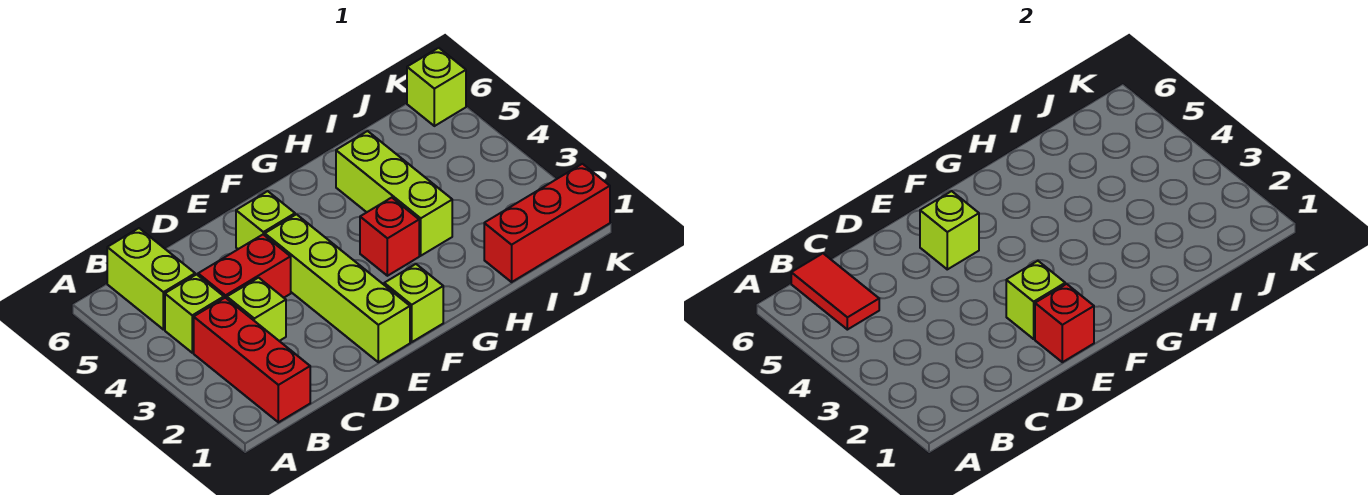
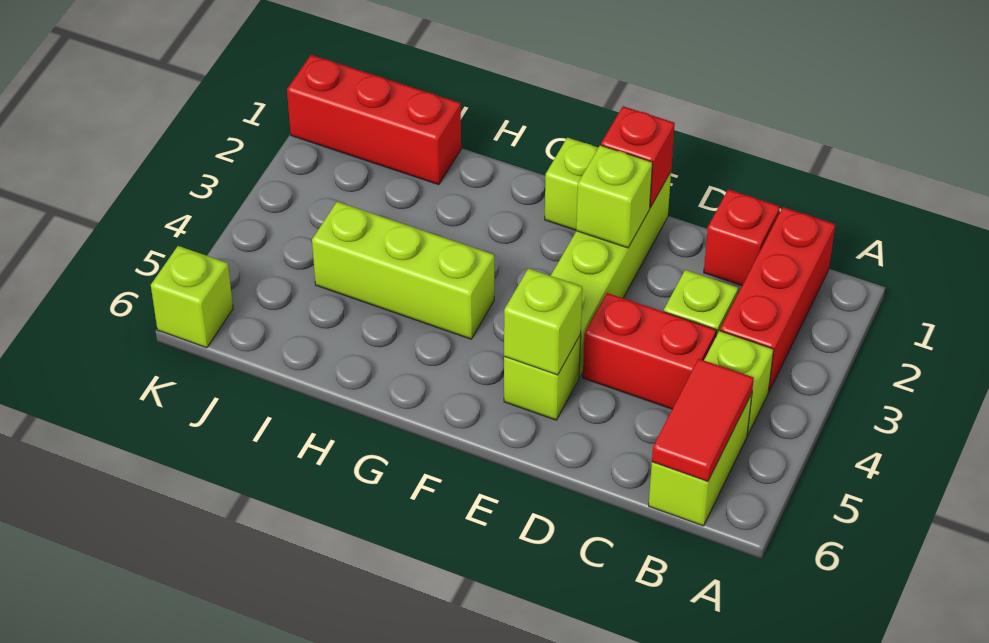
red brick G3 level 1 -> red brick C1 level 1
lime brick H3:H5 level 1 -> lime brick G4:I4 level 1

